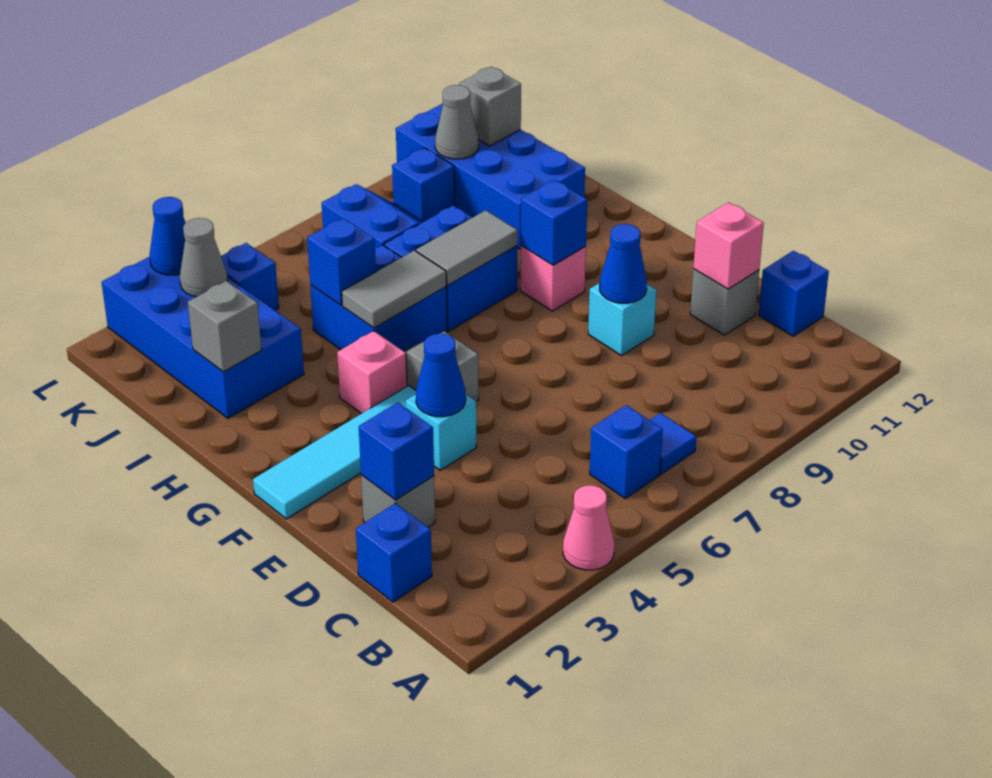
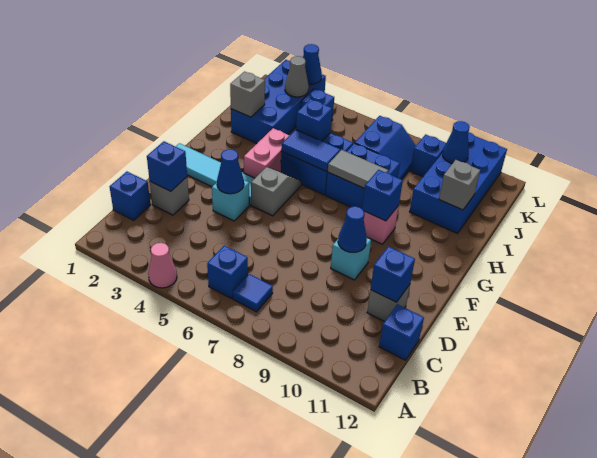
pink brick D11 level 2 -> blue brick D11 level 2
pink brick G4 level 1 -> pink brick G4:H4 level 1
grey tile H5:H6 level 2 -> blue tile H5:H6 level 2
grey cone K10 level 2 -> blue cone K10 level 2
grey brick K11 level 2 -> grey brick I11 level 2

